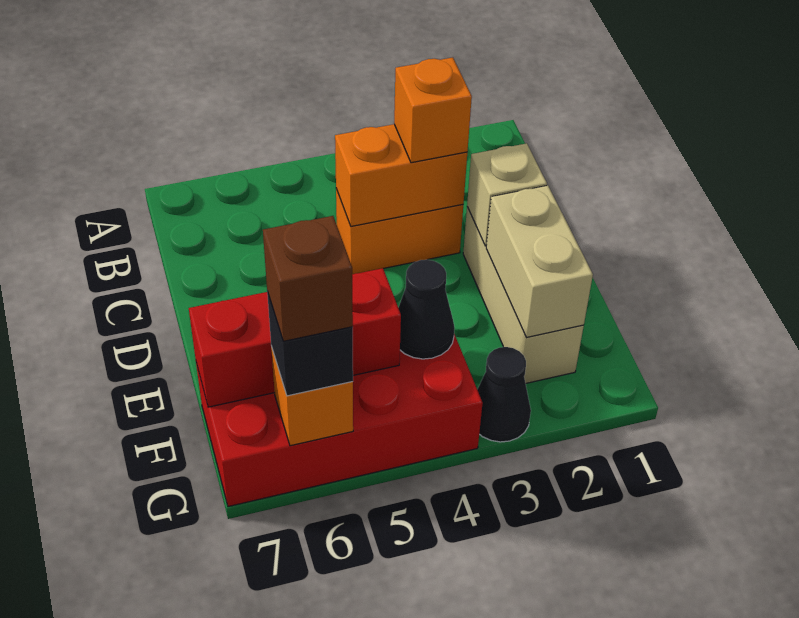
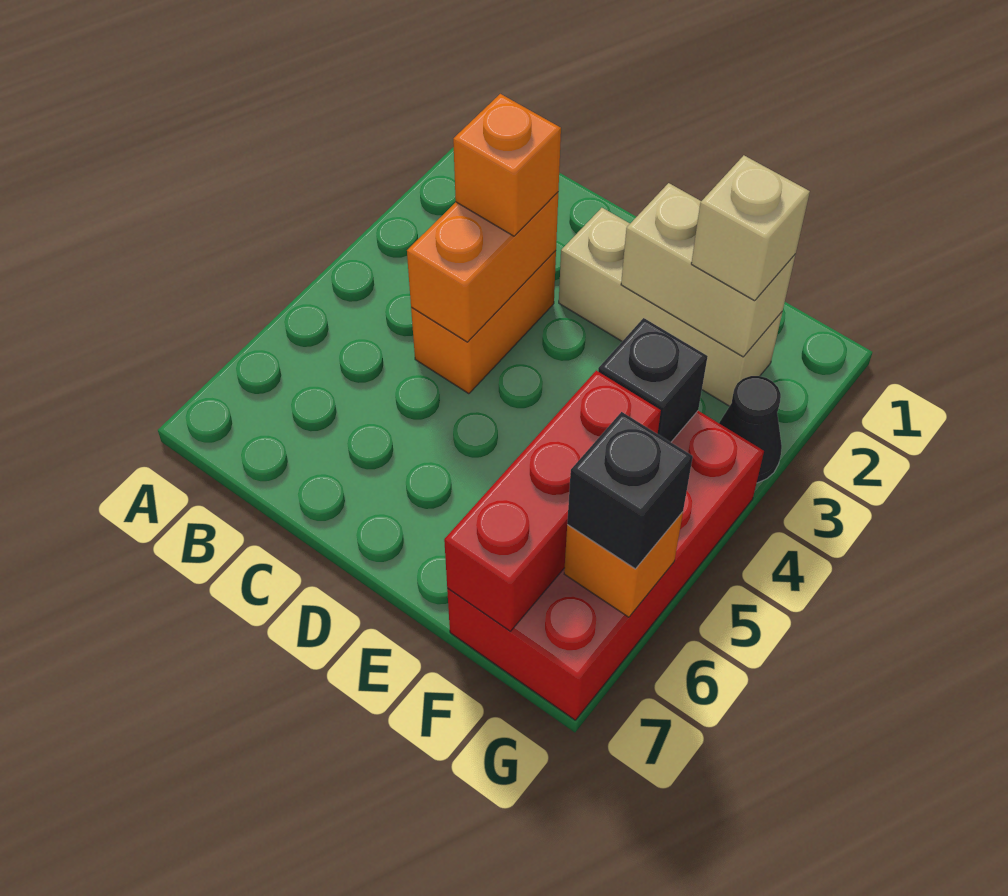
tan brick D2 level 2 -> tan brick F2 level 3
black cone F4 level 2 -> black brick F4 level 2
brown brick G6 level 4 -> none

